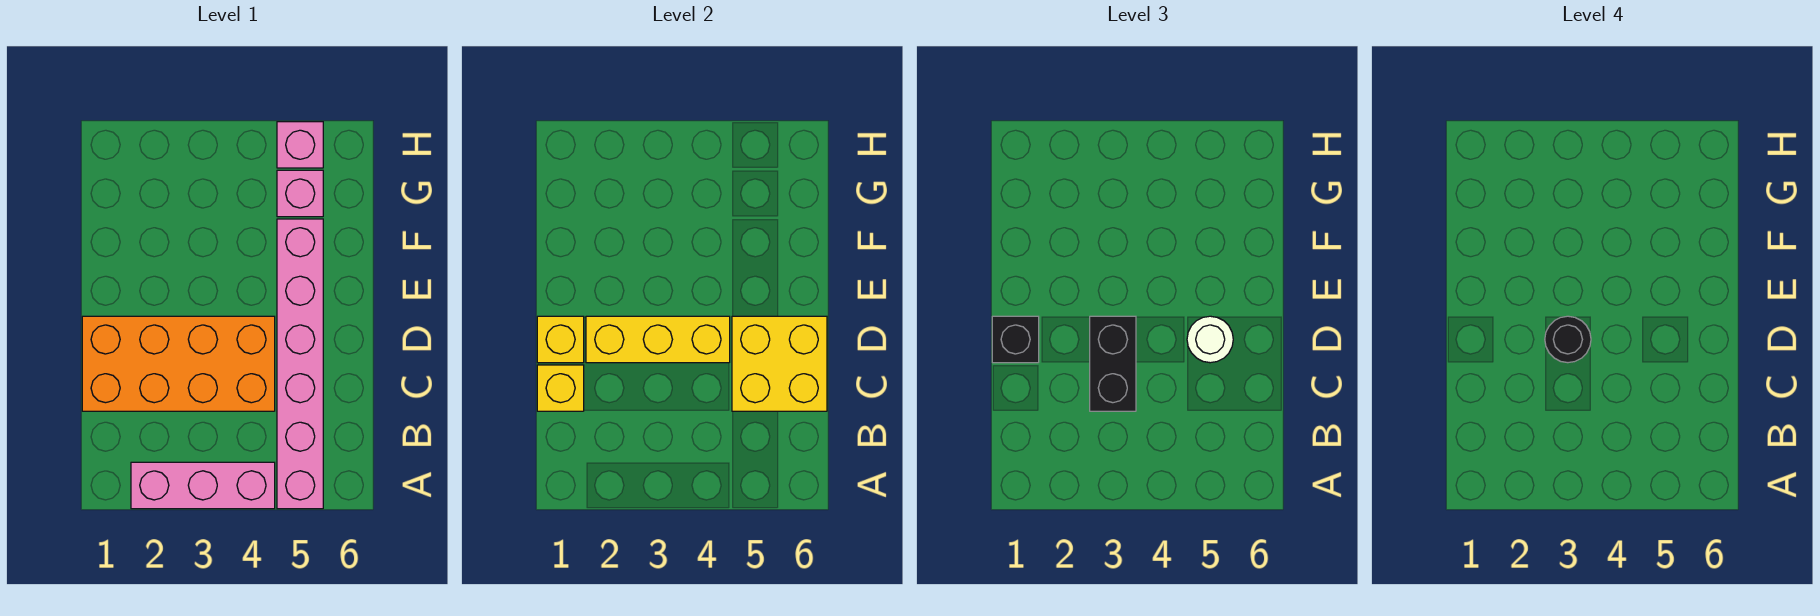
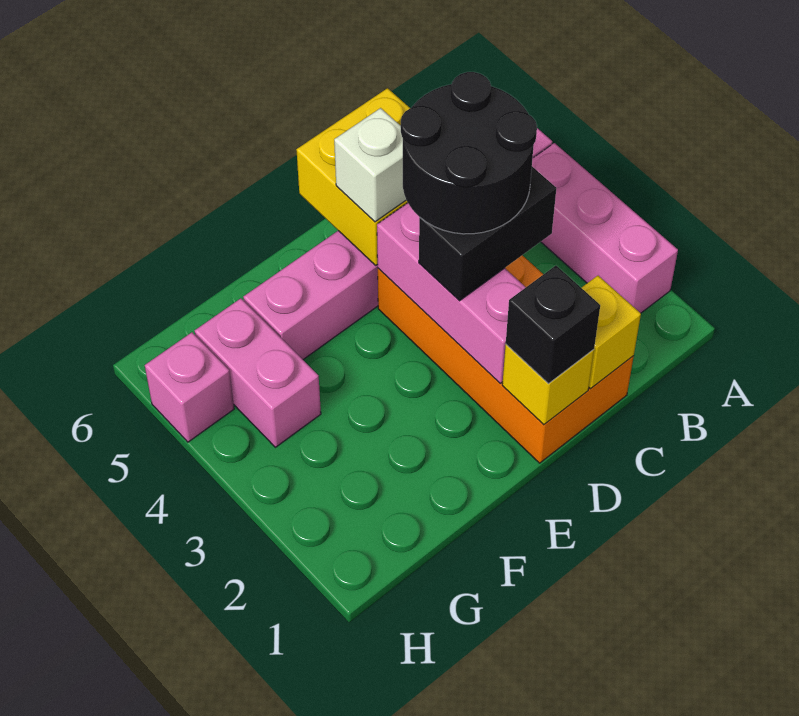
yellow brick D2:D4 level 2 -> pink brick D2:D4 level 2
black round brick D3 level 4 -> black round brick C3:D4 level 4
white round brick D5 level 3 -> white brick D5 level 3
pink brick G5 level 1 -> pink brick G4:G5 level 1

